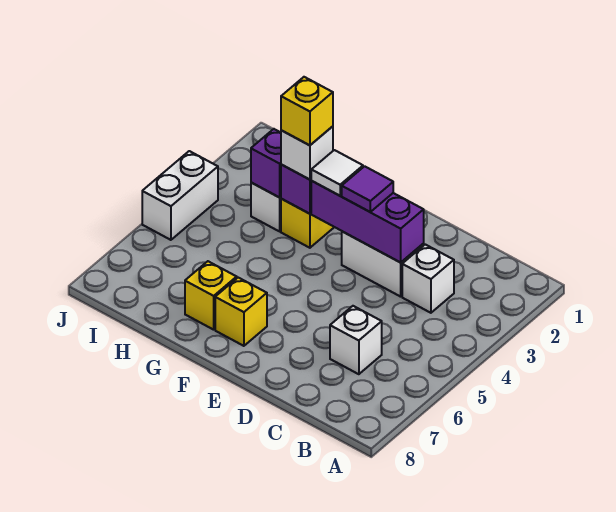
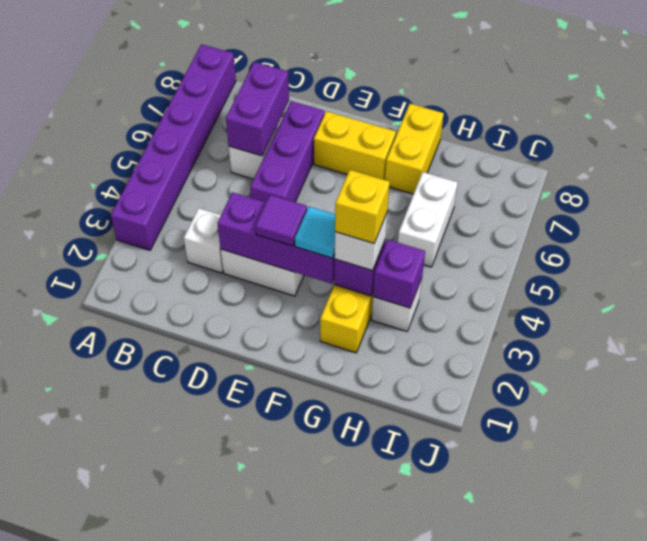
none -> purple brick A3:A8 level 1
none -> purple brick C6:C7 level 2
none -> purple brick D5:D7 level 1
white tile F3 level 3 -> cyan tile F3 level 3
yellow brick F7 level 1 -> yellow brick E7:F7 level 1
yellow brick G7 level 1 -> yellow brick G7:G8 level 1
white brick J4:J5 level 1 -> white brick H5:H6 level 1

